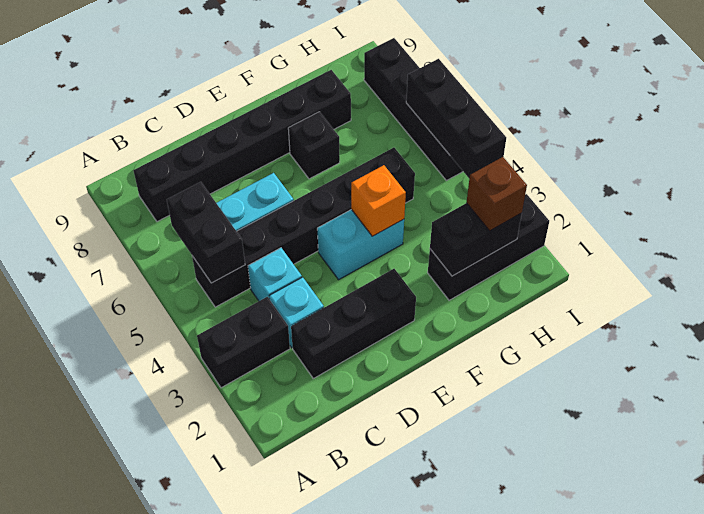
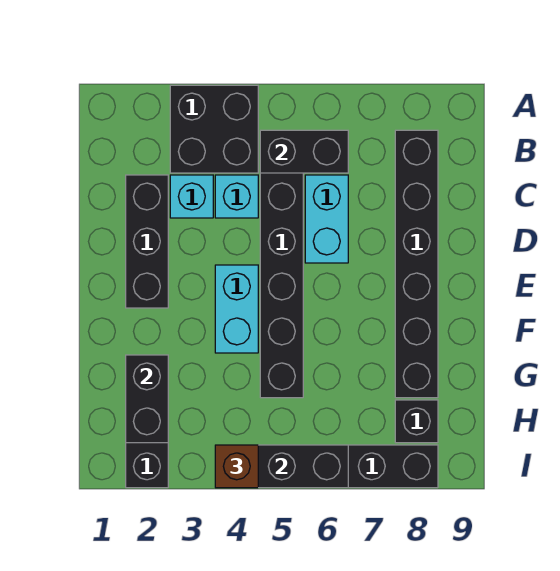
black brick A3:B3 level 1 -> black brick A3:B4 level 1
orange brick F4 level 2 -> none
black brick F7 level 1 -> black brick H8 level 1
brown brick H2 level 3 -> brown brick I4 level 3

